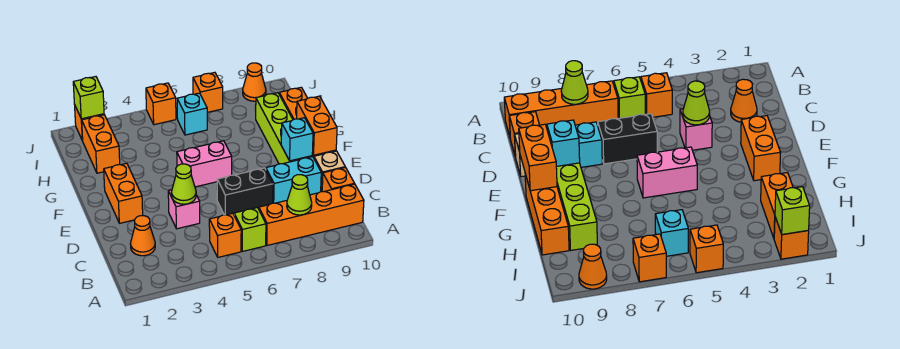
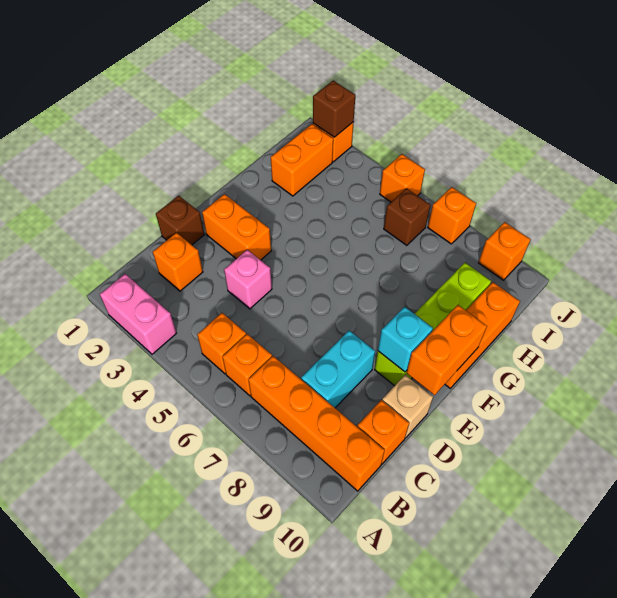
lime brick B6 level 1 -> orange brick B6 level 1
lime cone B8 level 2 -> none
orange cone C2 level 1 -> orange brick C2 level 1
none -> brown brick D1 level 1
lime cone D4 level 2 -> none
black brick D6:D7 level 1 -> none
cyan brick D8:D9 level 1 -> cyan brick C8:D8 level 1
orange brick E2:F2 level 1 -> orange brick E2:E3 level 1
pink brick F5:F6 level 1 -> pink brick A2:A3 level 1
cyan brick I6 level 1 -> brown brick I6 level 1
lime brick J2 level 2 -> brown brick J2 level 2
orange cone J9 level 1 -> orange brick J9 level 1

